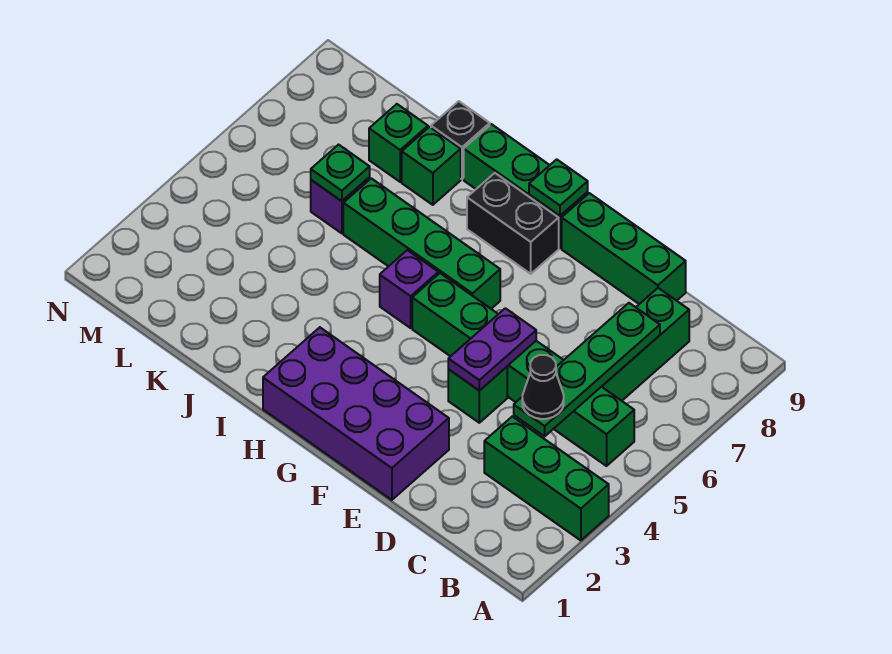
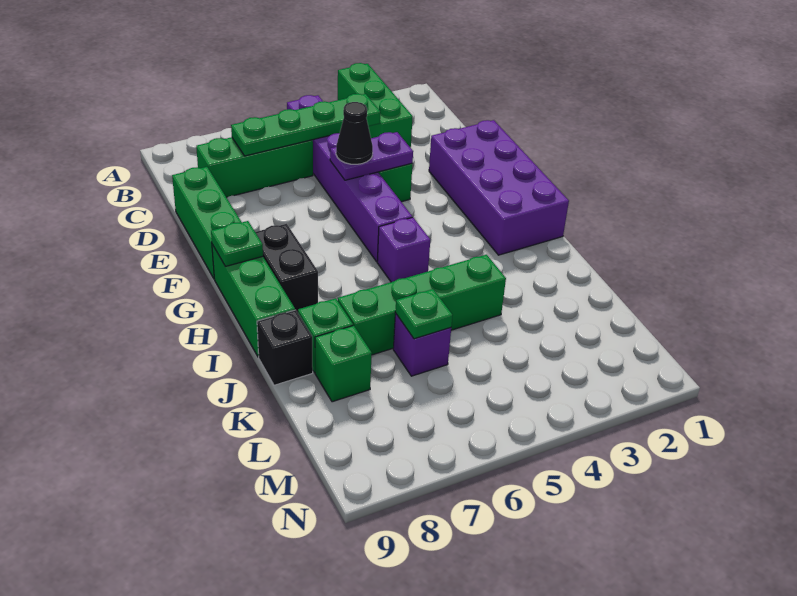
green brick B5:G5 level 1 -> purple brick B5:G5 level 1
black cone C4 level 3 -> black cone E5 level 3
green brick G6:J6 level 1 -> green brick J4:J7 level 1

